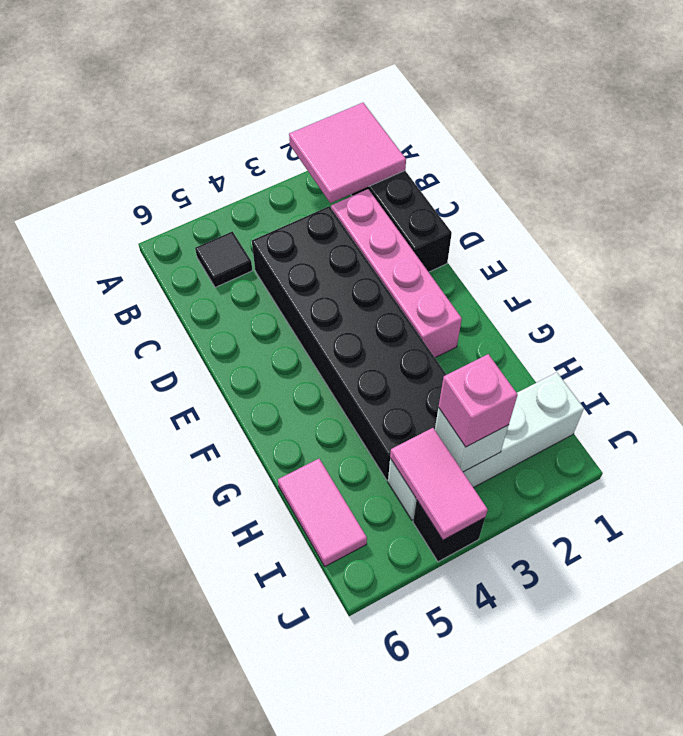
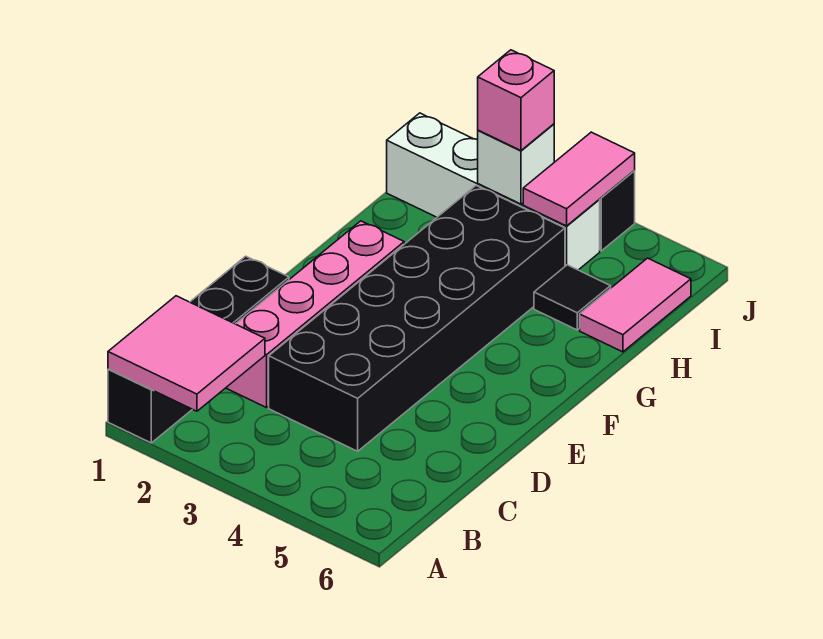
black tile B5 level 1 -> black tile H5 level 1

